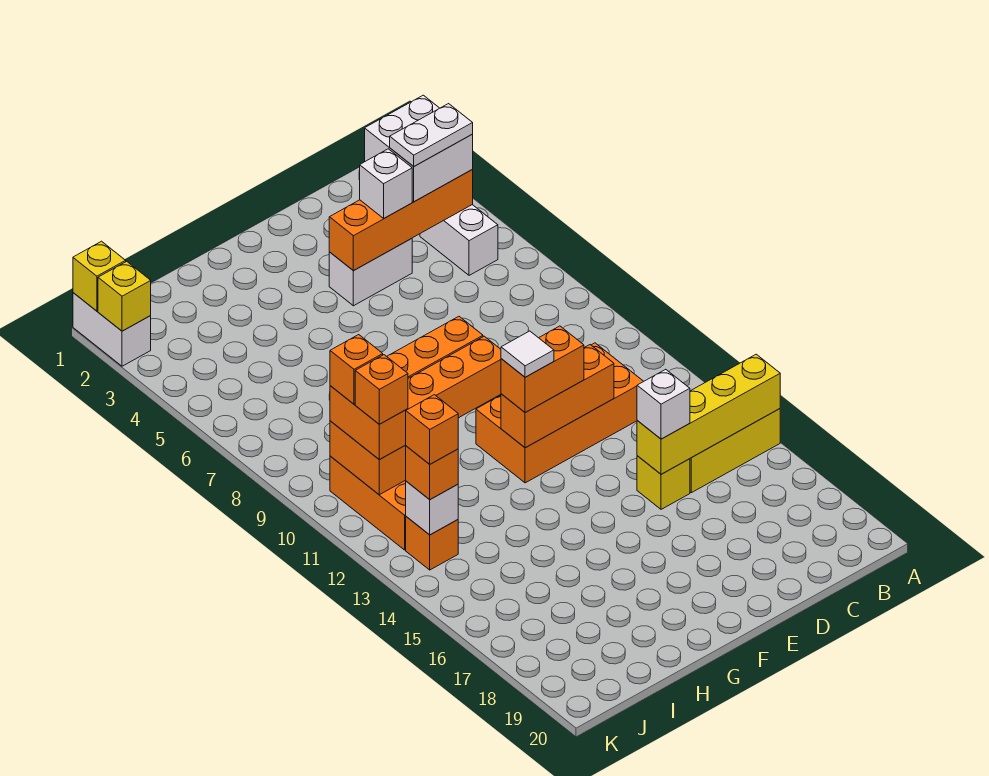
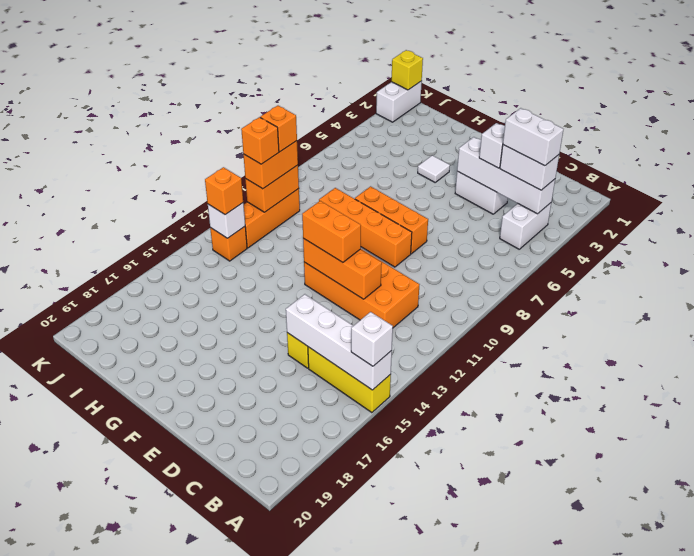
yellow brick A15:D15 level 2 -> white brick A15:D15 level 2
white brick B3:C4 level 3 -> white brick B4:C4 level 3
orange brick B4:E4 level 2 -> white brick B4:E4 level 2
white plate B4:C4 level 4 -> white brick B4:C4 level 4
white brick D15 level 3 -> white brick A15 level 3
white tile F12 level 4 -> white tile G4 level 1
orange brick J13 level 4 -> none
yellow brick K2 level 2 -> none

